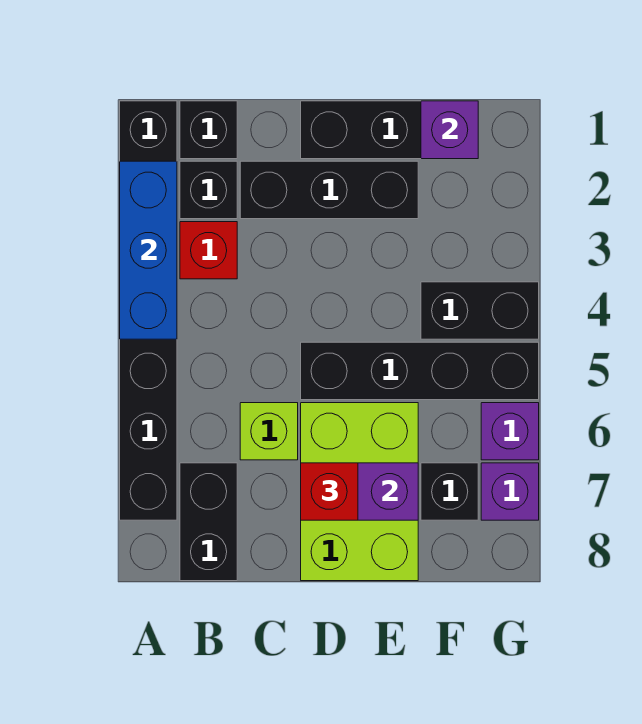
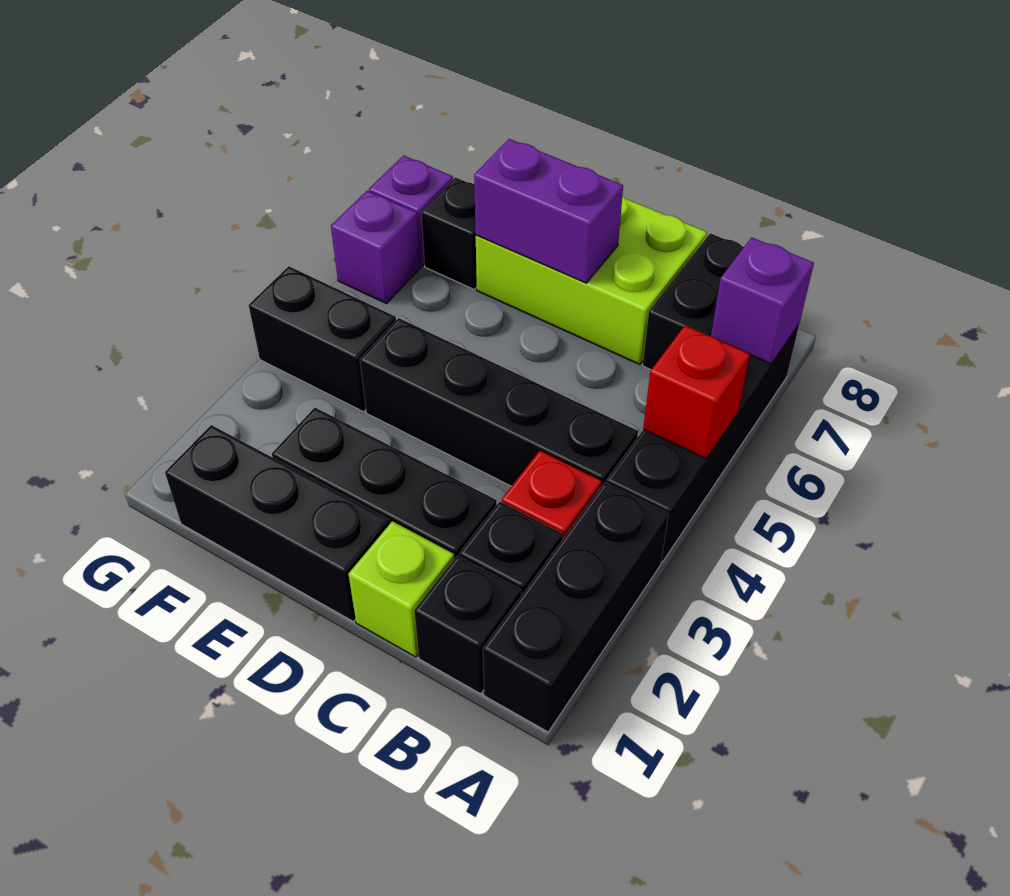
blue brick A2:A4 level 2 -> none
lime brick C6 level 1 -> lime brick C1 level 1
black brick D5:G5 level 1 -> black brick B4:E4 level 1
lime brick D6:E8 level 1 -> lime brick C7:E8 level 1
red brick D7 level 3 -> red brick A5 level 2
purple brick F1 level 2 -> purple brick A7 level 2

